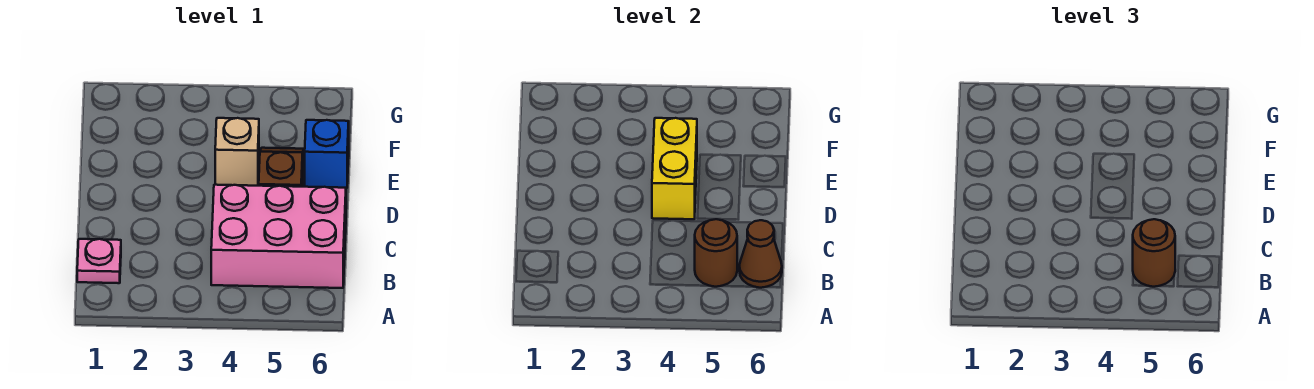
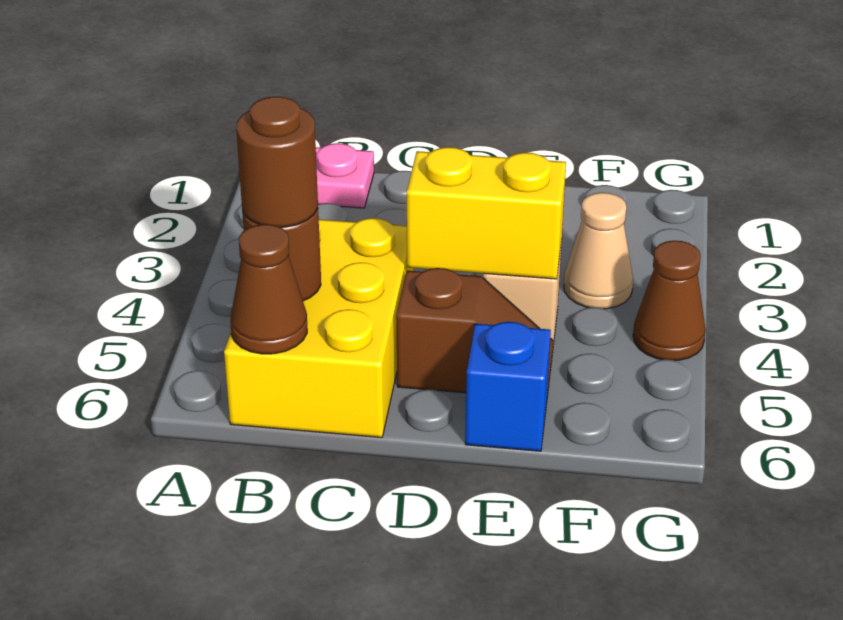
pink brick B4:C6 level 1 -> yellow brick B4:C6 level 1
none -> tan cone F3 level 1
none -> brown cone G4 level 1

